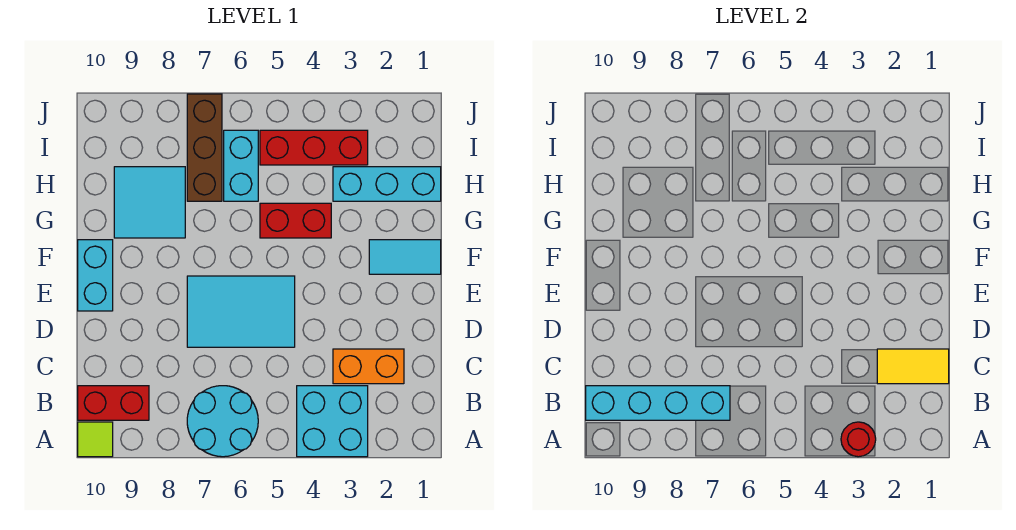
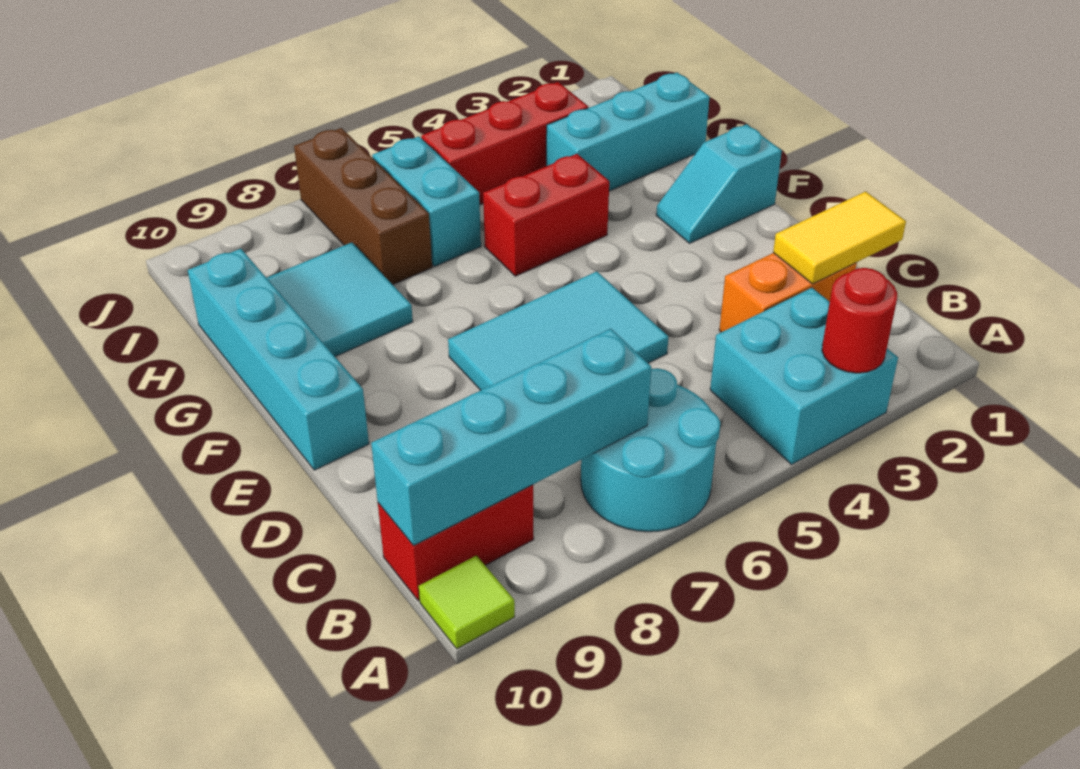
cyan brick E10:F10 level 1 -> cyan brick E10:H10 level 1
cyan tile F1:F2 level 1 -> cyan slope F1:F2 level 1 top 1

